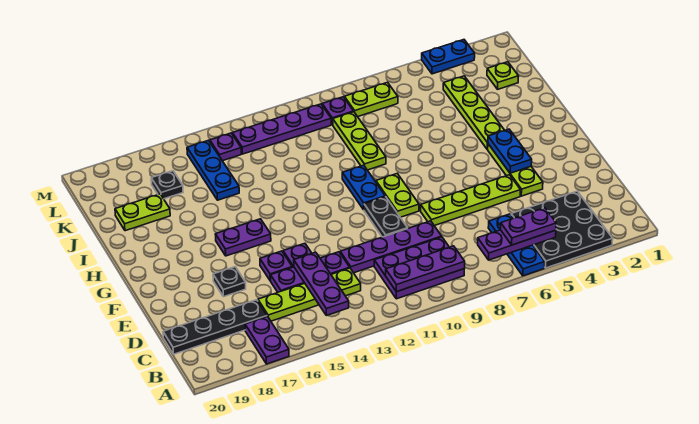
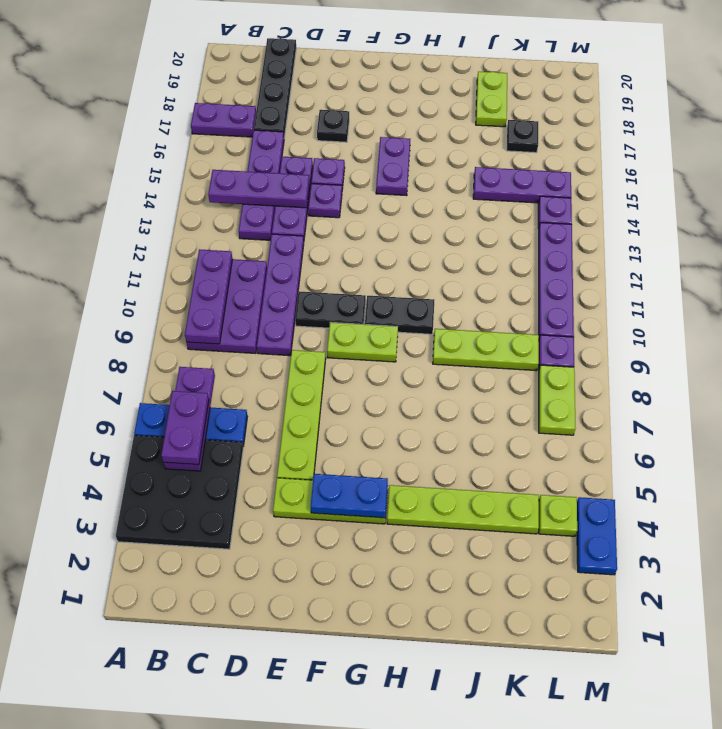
lime plate C13:C16 level 1 -> purple plate C13:C16 level 1
blue plate G10:H10 level 1 -> black plate G10:H10 level 1
blue plate J15:L15 level 1 -> purple plate J15:L15 level 1
lime plate K2 level 1 -> lime plate L4 level 1

